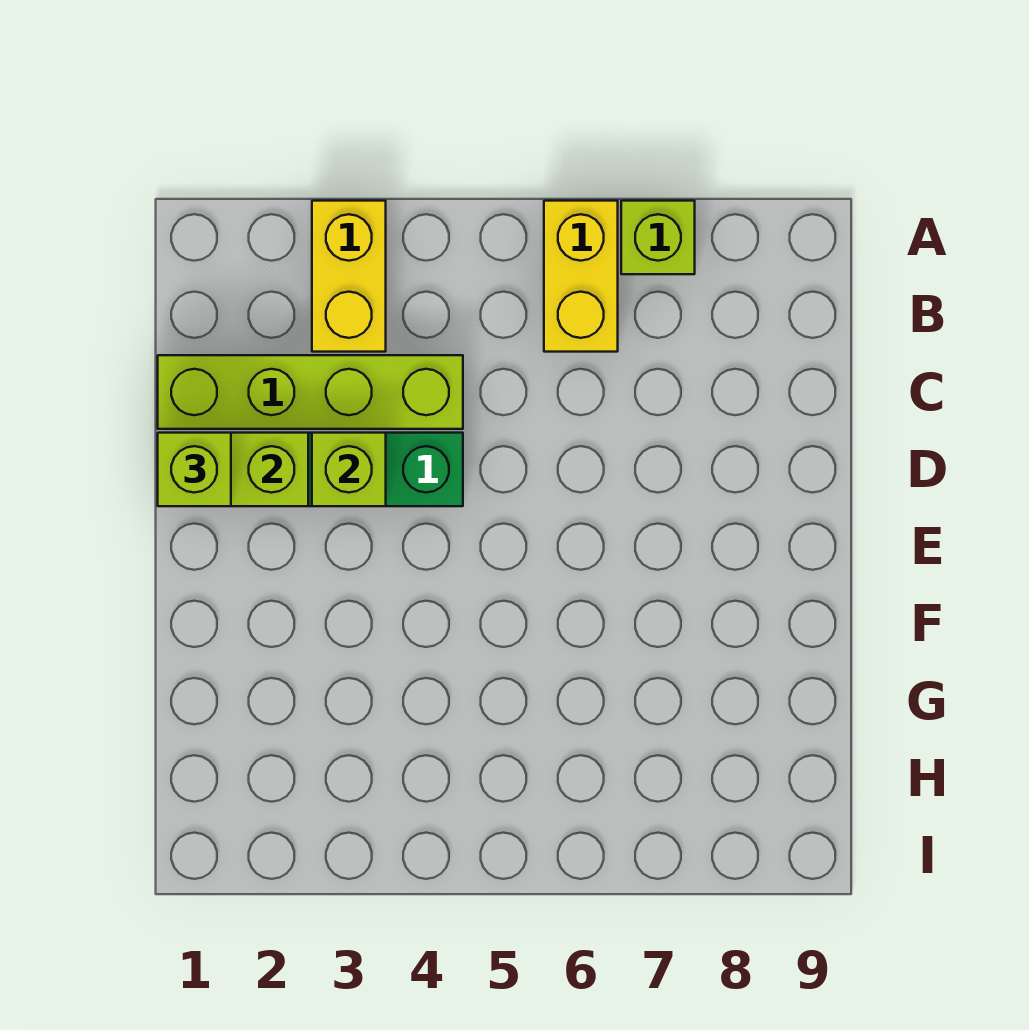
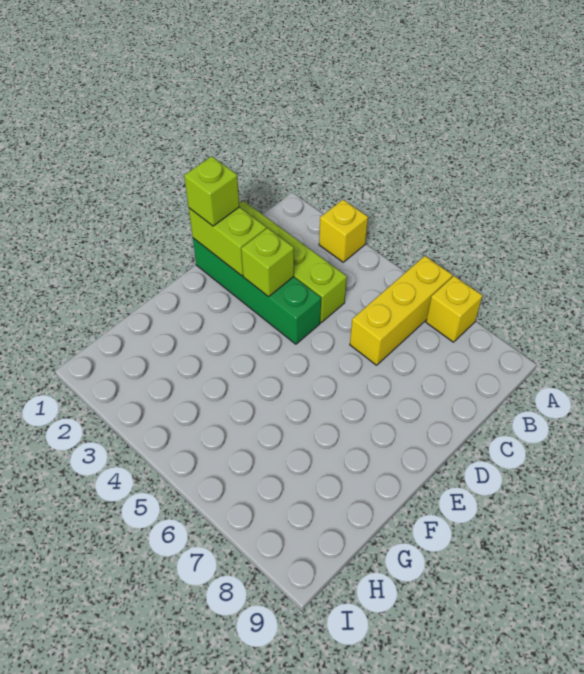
yellow brick A3:B3 level 1 -> yellow brick A3 level 1
yellow brick A6:B6 level 1 -> yellow brick A6:C6 level 1
lime brick A7 level 1 -> yellow brick A7 level 1

